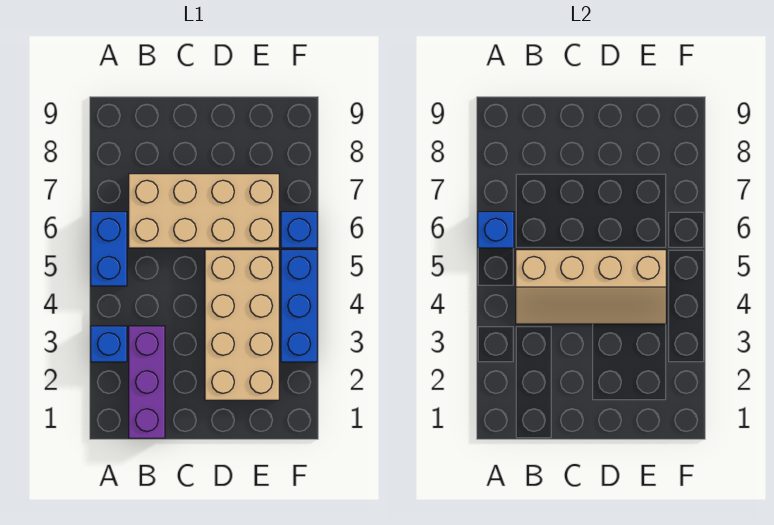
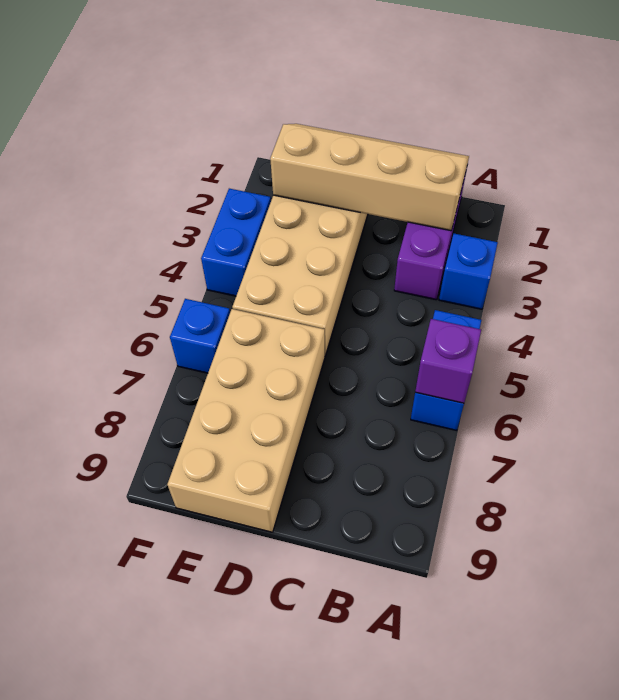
blue brick A6 level 2 -> purple brick A6 level 2
tan slope B4:E5 level 2 top 5 -> tan slope B1:E2 level 2 top 2
tan brick B6:E7 level 1 -> tan brick D6:E9 level 1
blue brick F3:F5 level 1 -> blue brick F3:F4 level 1

